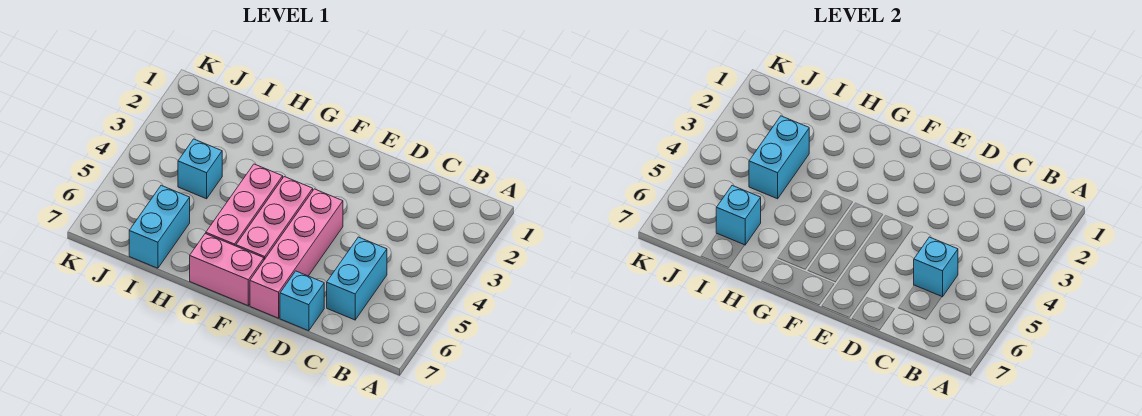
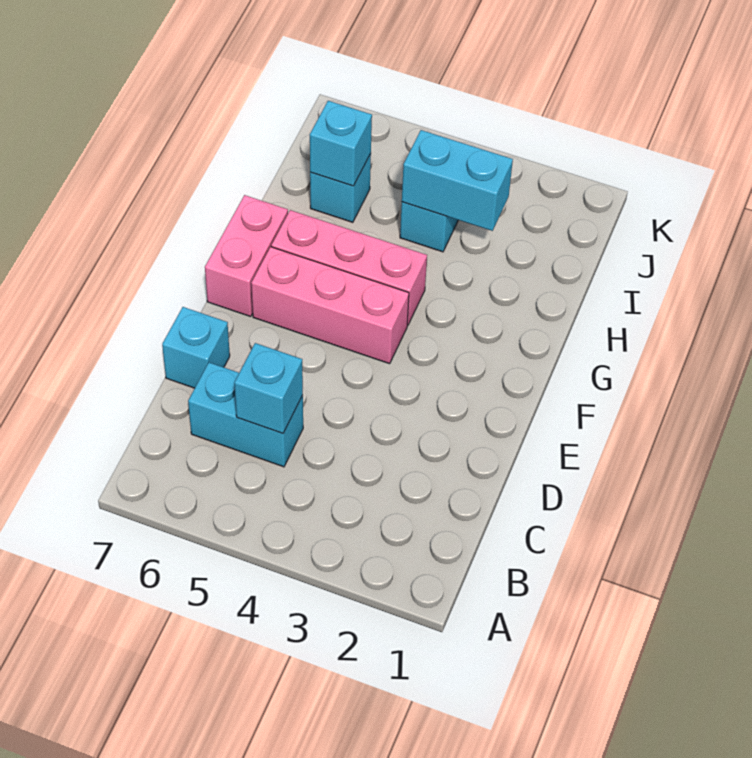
pink brick E4:E7 level 1 -> none
cyan brick I6:I7 level 1 -> cyan brick I6 level 1

